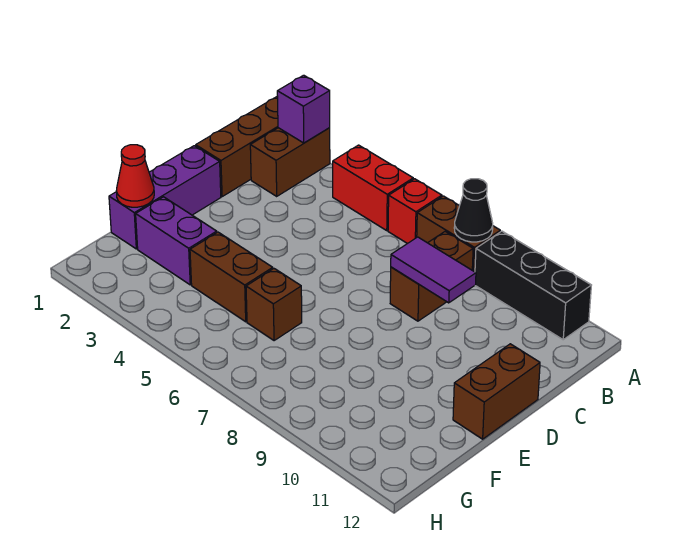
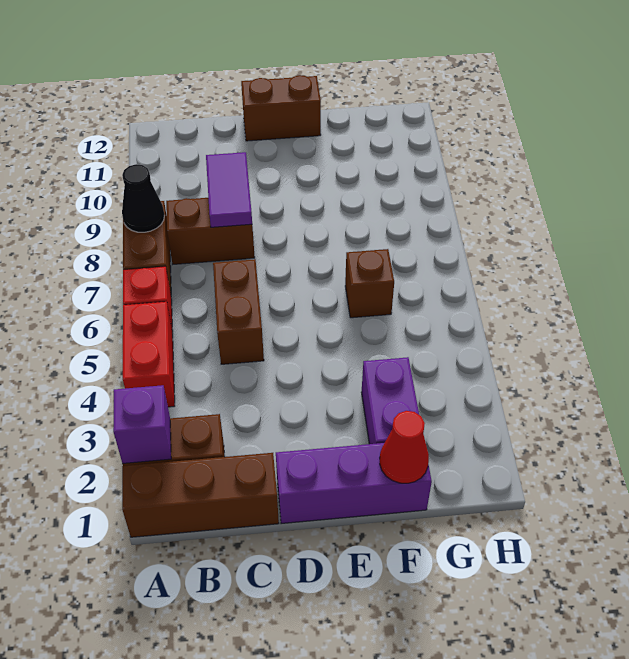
black brick A9:A11 level 1 -> none
brown brick F4:F5 level 1 -> brown brick C5:C6 level 1

